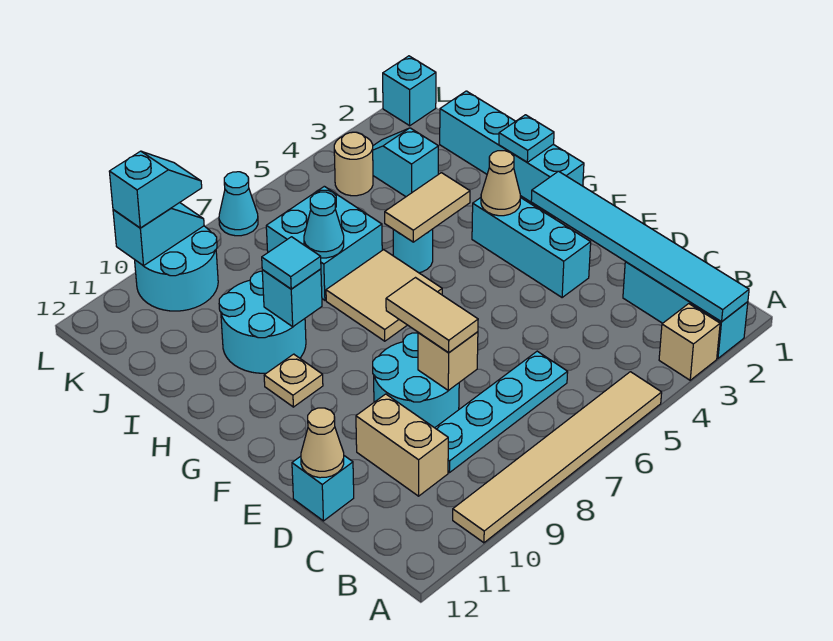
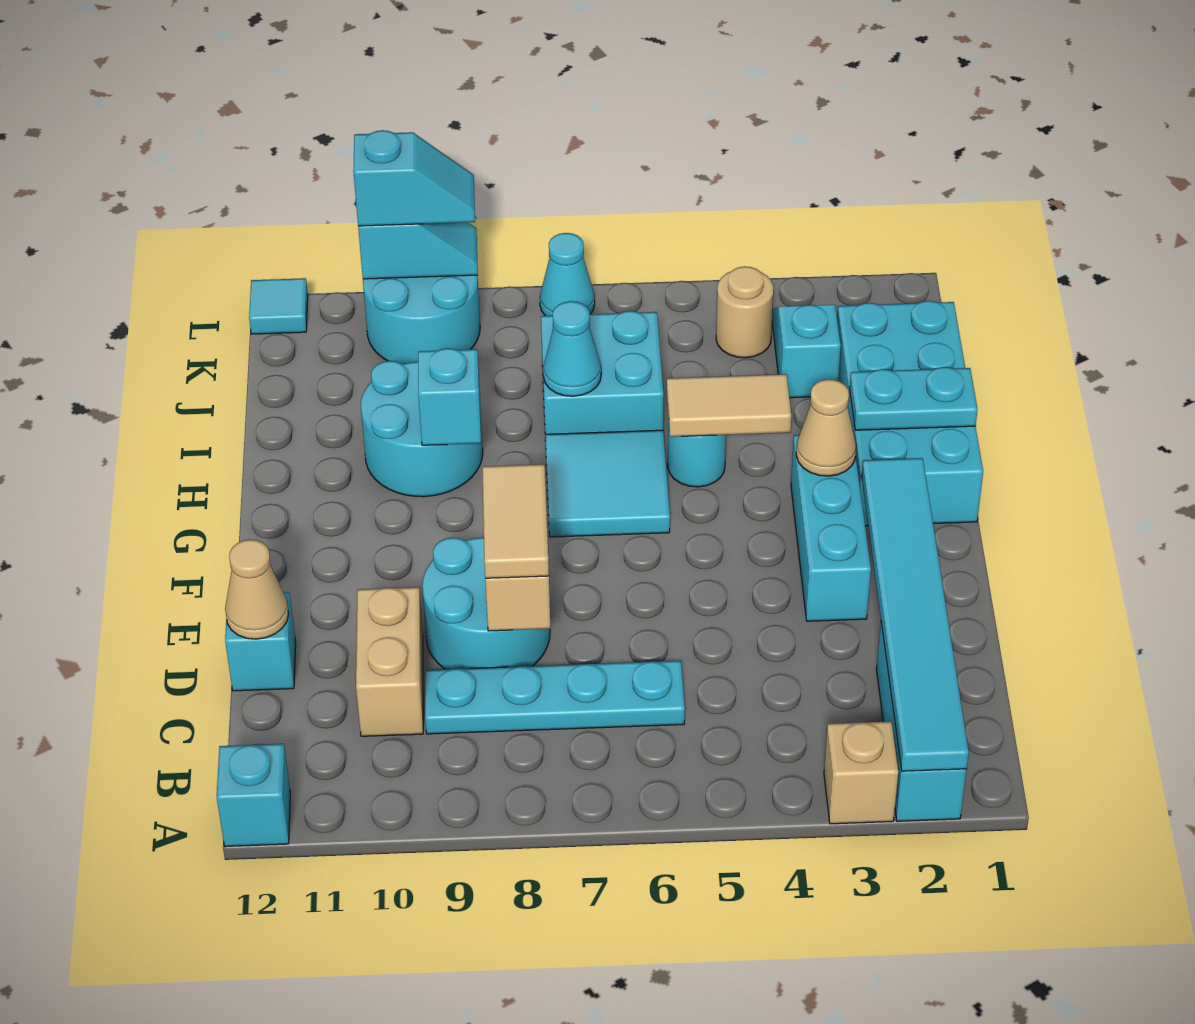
tan tile A5:A10 level 1 -> none
cyan brick G1:J1 level 1 -> cyan brick G1:J2 level 1
tan tile G6:H7 level 1 -> cyan tile G6:H7 level 1
tan plate G10 level 1 -> none
cyan plate H1 level 2 -> cyan plate H1:H2 level 2
cyan tile H9 level 3 -> cyan tile L12 level 1
cyan brick L1 level 1 -> cyan brick A12 level 1

